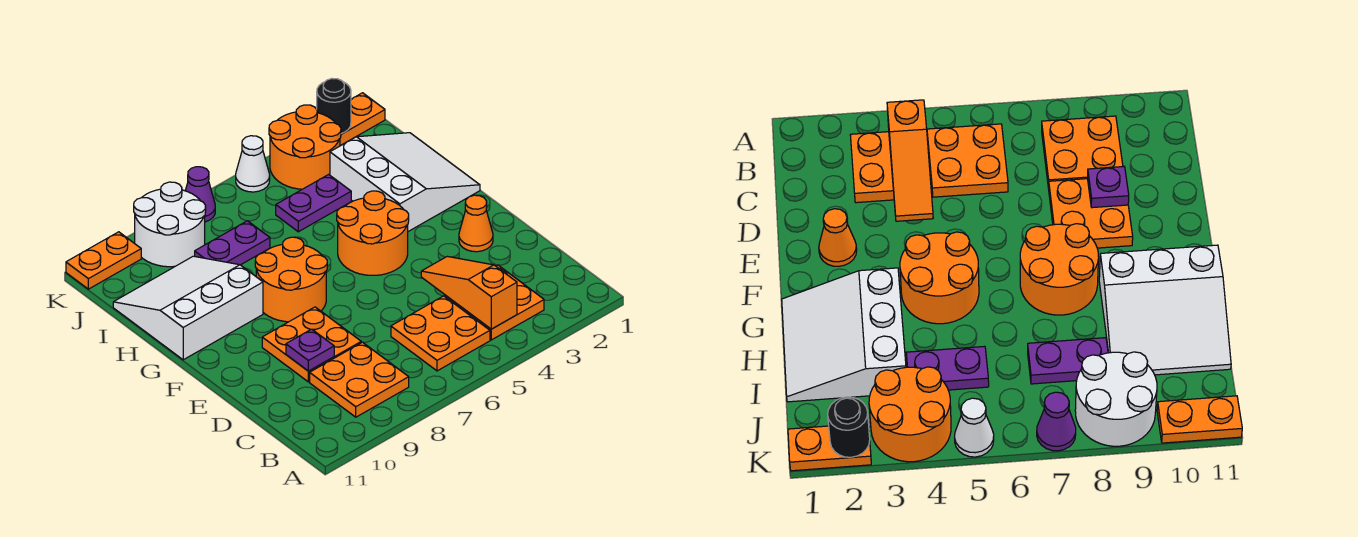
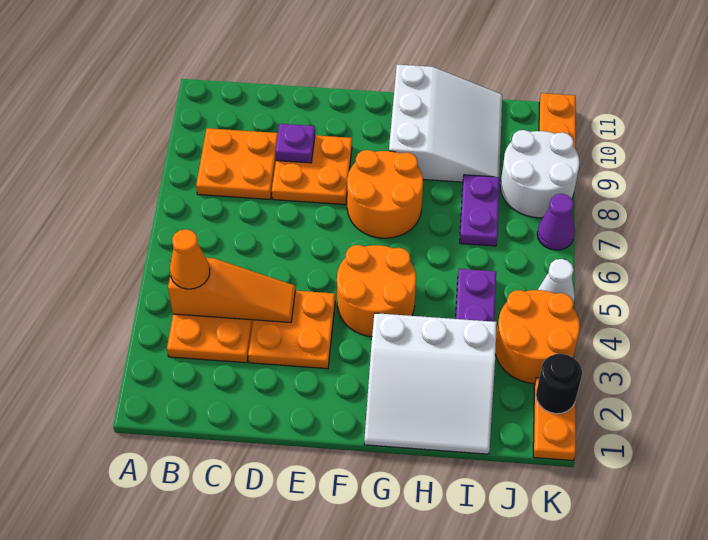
orange plate B5:C6 level 1 -> orange plate D3:E4 level 1
orange cone E2 level 1 -> orange cone B4 level 3

